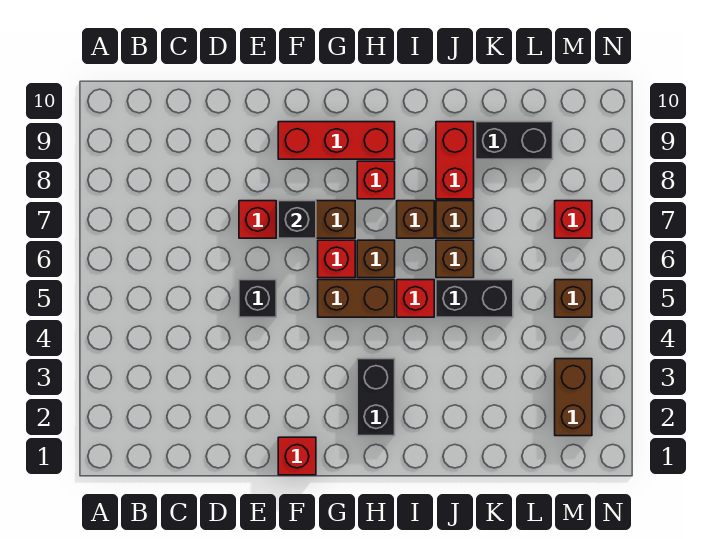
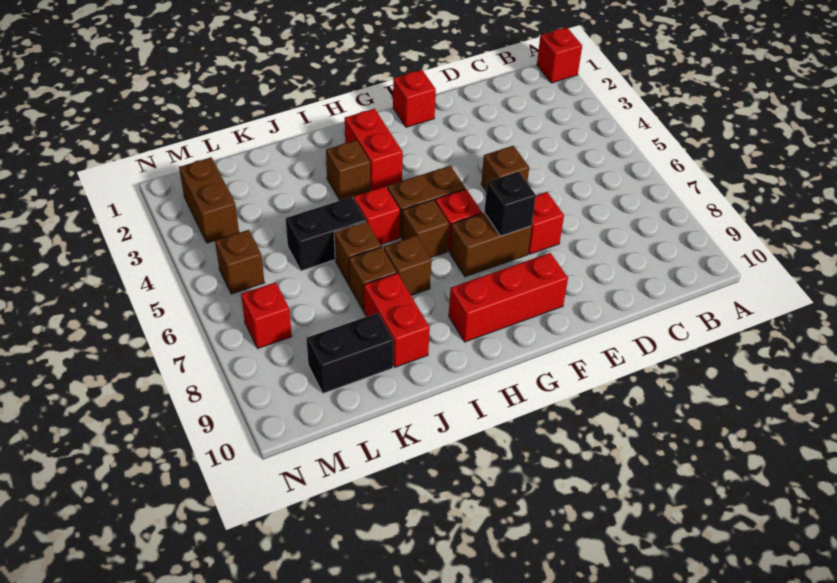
black brick E5 level 1 -> brown brick E5 level 1
black brick H2:H3 level 1 -> red brick H2:H3 level 1
red brick H8 level 1 -> red brick A1 level 1
none -> brown brick I3 level 1

